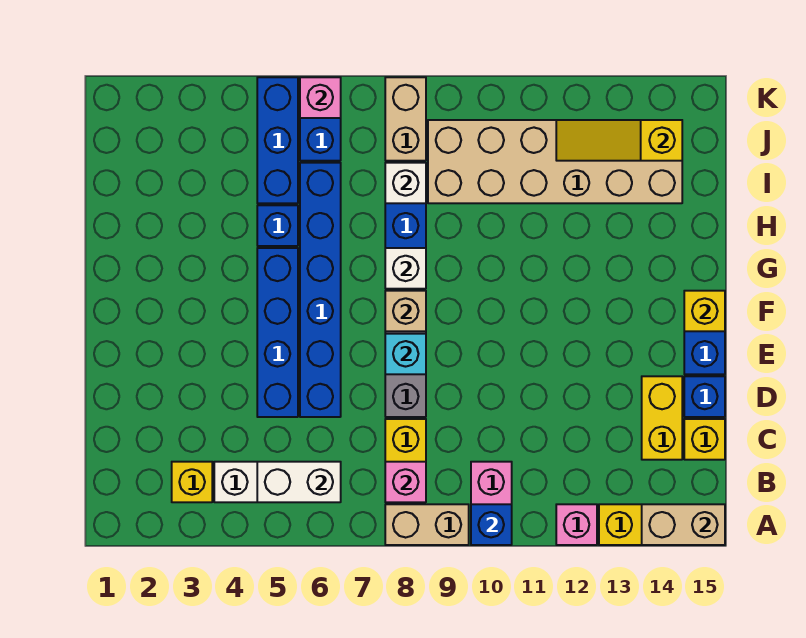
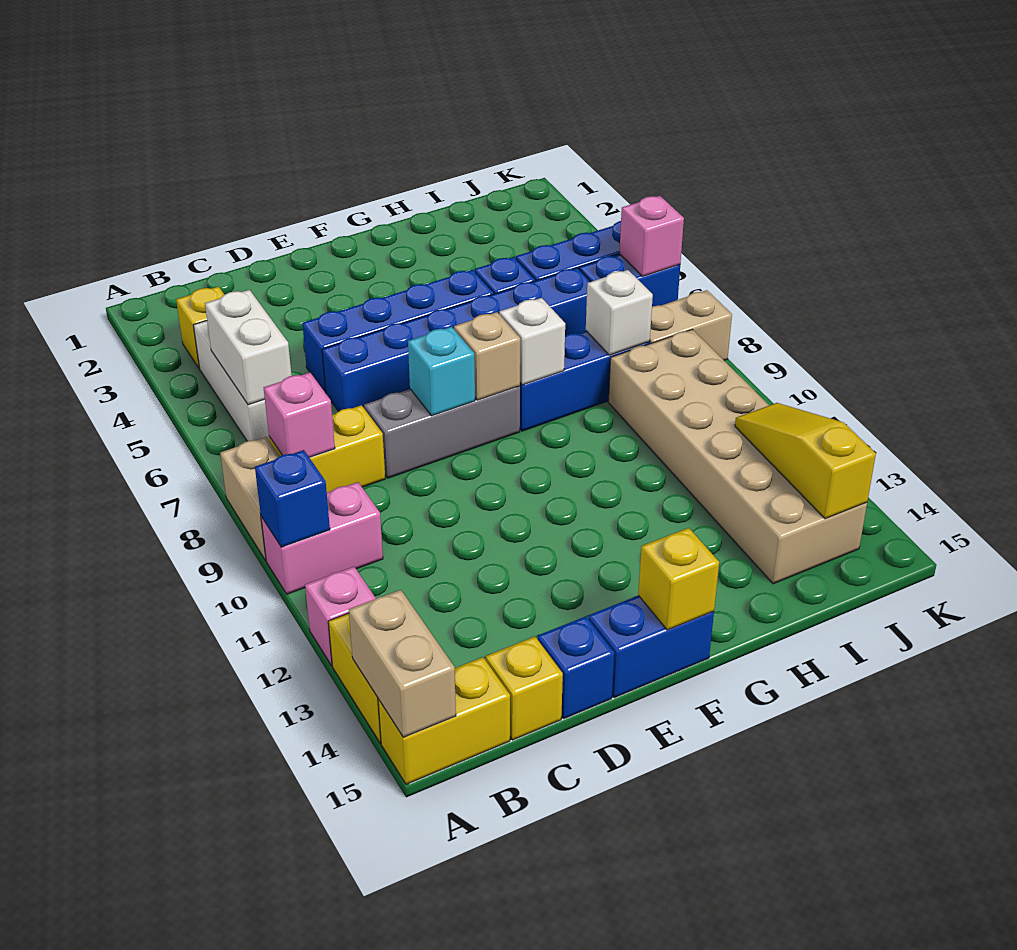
yellow brick C14:D14 level 1 -> yellow brick A15:B15 level 1

